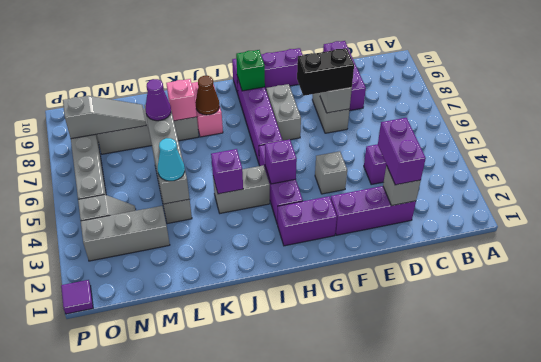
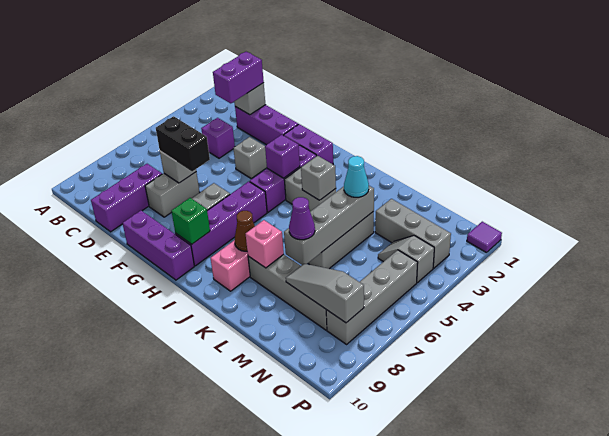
purple brick J4 level 2 -> grey brick J4 level 2

